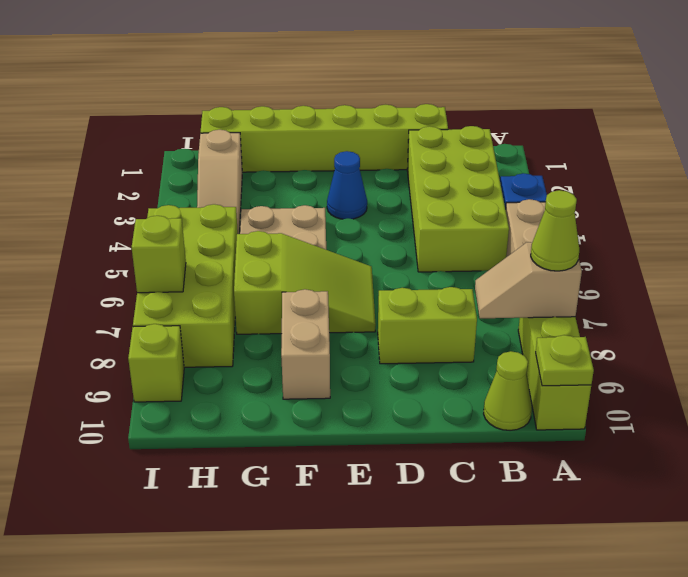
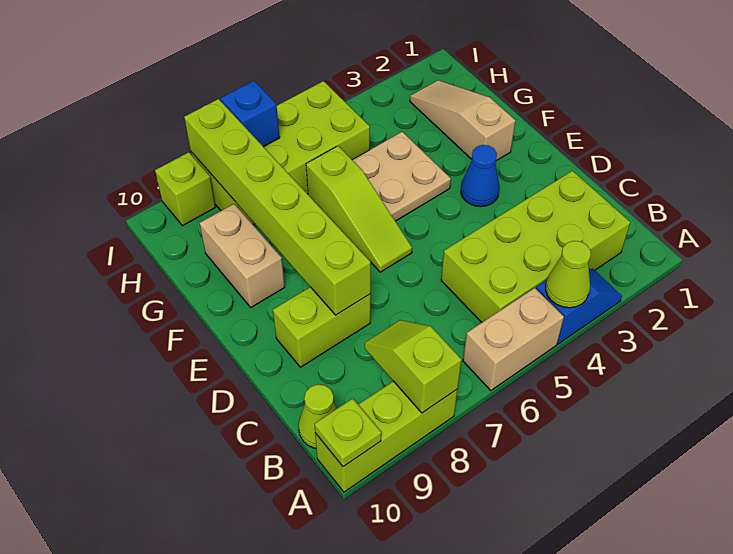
tan slope A8:B8 level 2 top A -> lime slope A8:B8 level 2 top A
lime cone A8 level 3 -> lime cone A4 level 2
lime brick C1:H1 level 1 -> lime brick D8:I8 level 2
lime brick C8:D8 level 1 -> lime brick D8:D9 level 1
lime slope E6:G7 level 1 top G -> lime slope E6:G6 level 1 top G
tan brick F8:F9 level 1 -> tan brick F9:G9 level 1
tan slope H2:H4 level 1 top 2 -> tan slope F2:H2 level 1 top F
lime brick I7 level 2 -> blue brick I7 level 2

